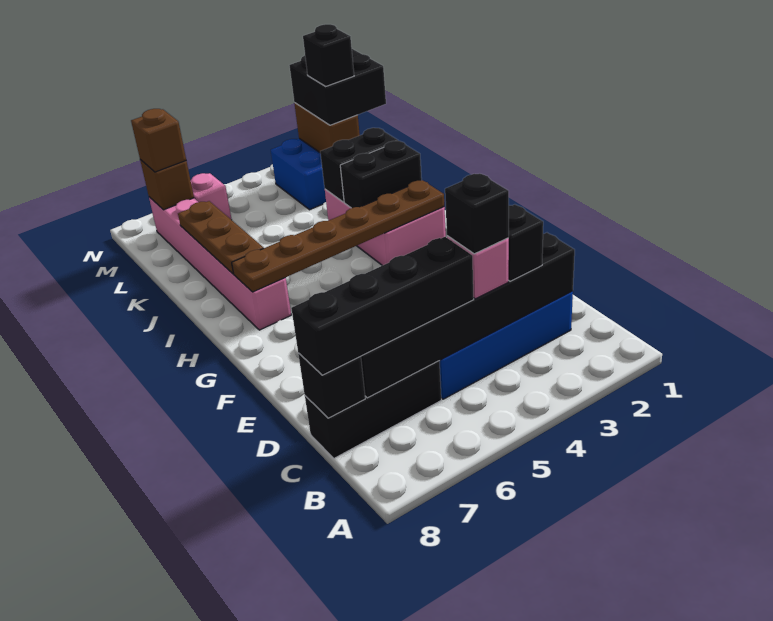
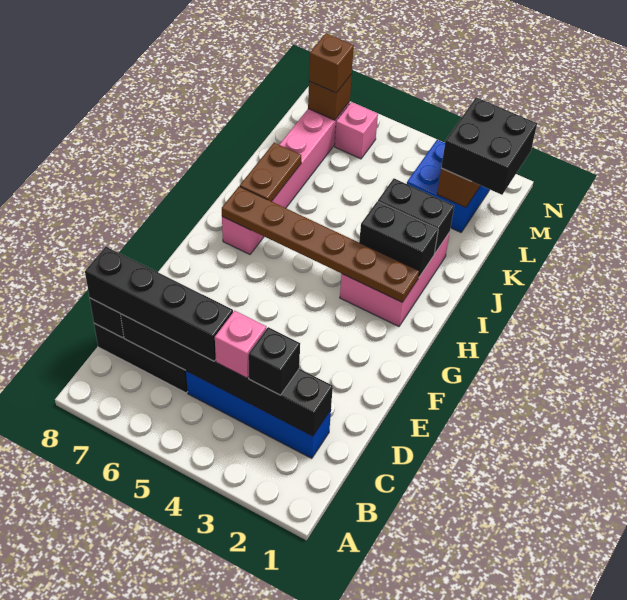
black brick C4 level 4 -> none
brown plate I7:K7 level 2 -> brown plate I7:J7 level 2
black brick L2 level 4 -> none

